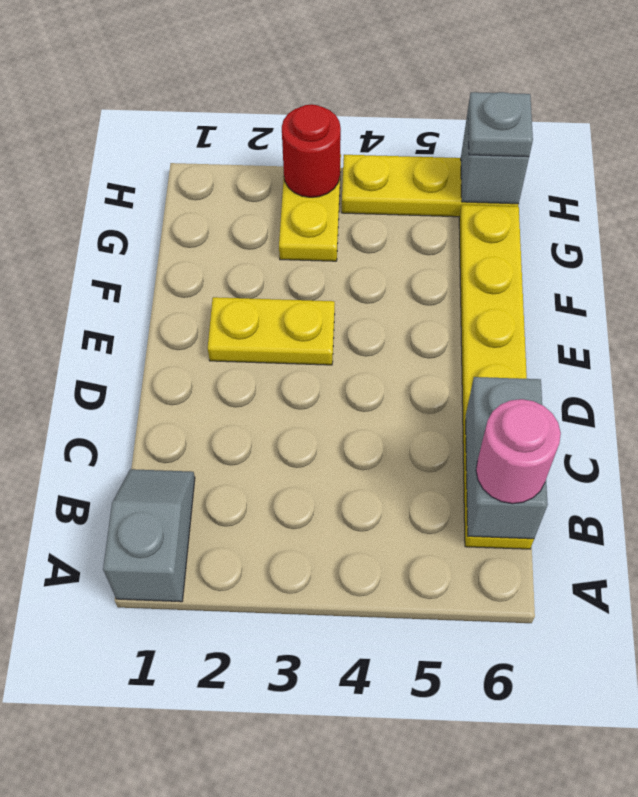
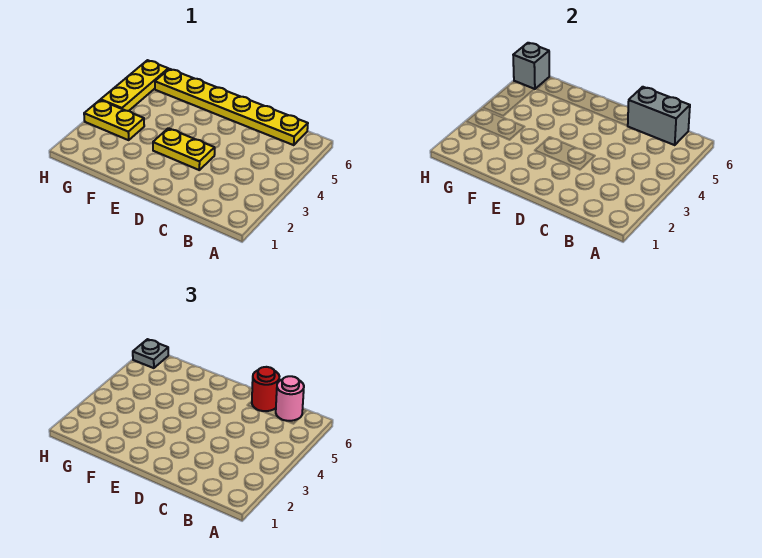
grey slope A1:B1 level 1 top A -> none
yellow plate E2:E3 level 1 -> yellow plate D3:E3 level 1
red round brick H3 level 2 -> red round brick C6 level 3

